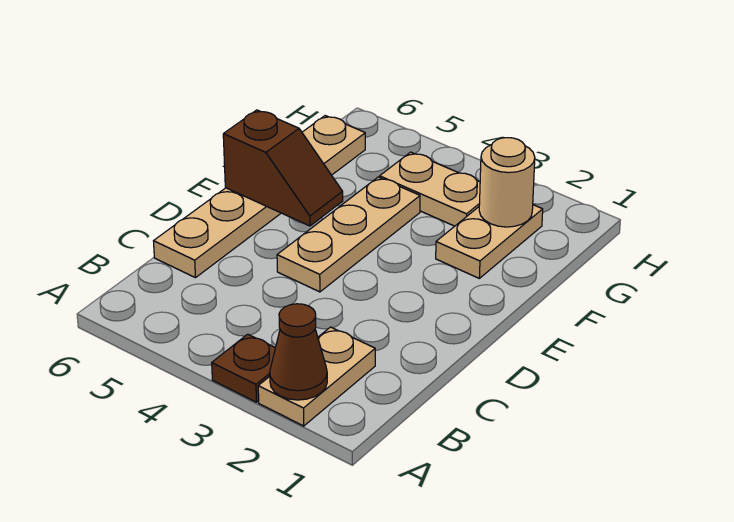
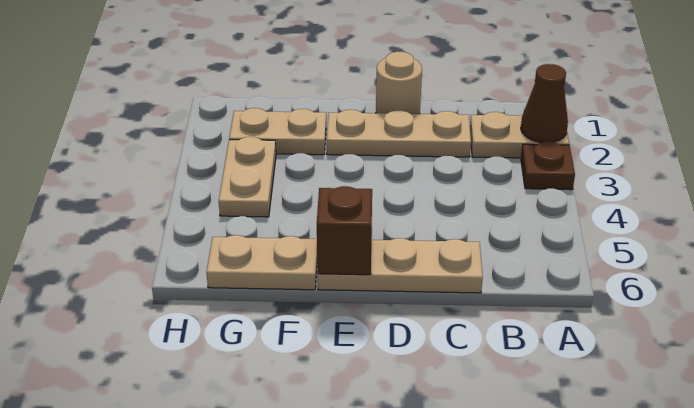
tan plate D4:F4 level 1 -> tan plate C2:E2 level 1
tan round brick G2 level 2 -> tan round brick D1 level 1

